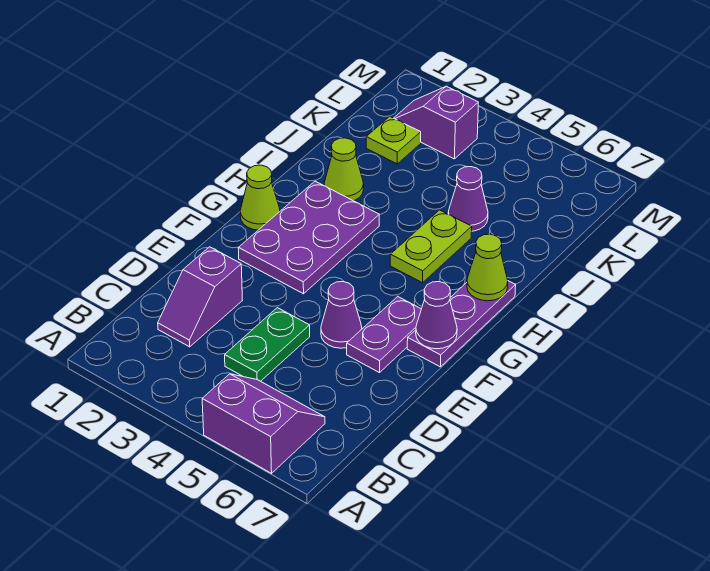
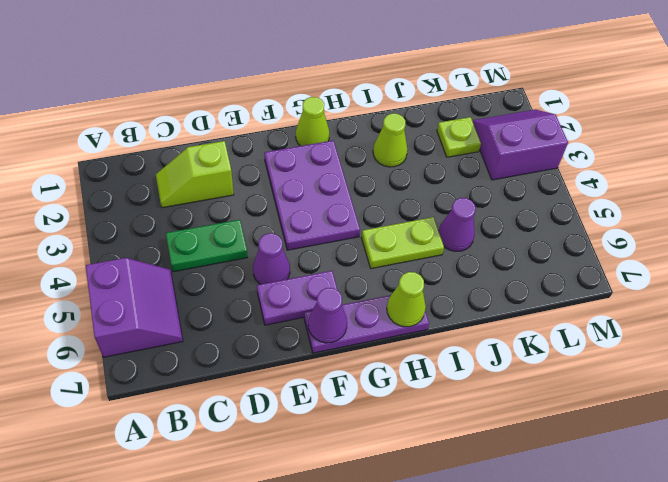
purple slope C2:D2 level 1 top D -> lime slope C2:D2 level 1 top D
purple plate F2:H3 level 1 -> purple plate F2:G4 level 1
purple slope L2:L3 level 1 top 3 -> purple slope L2:M3 level 1 top 3

